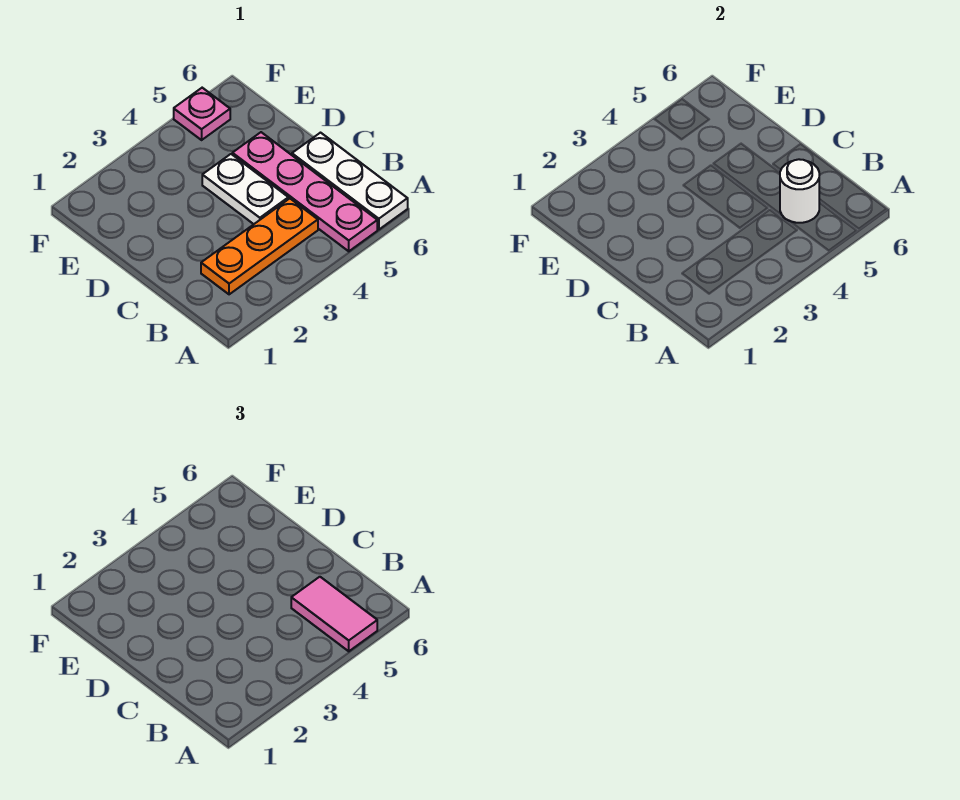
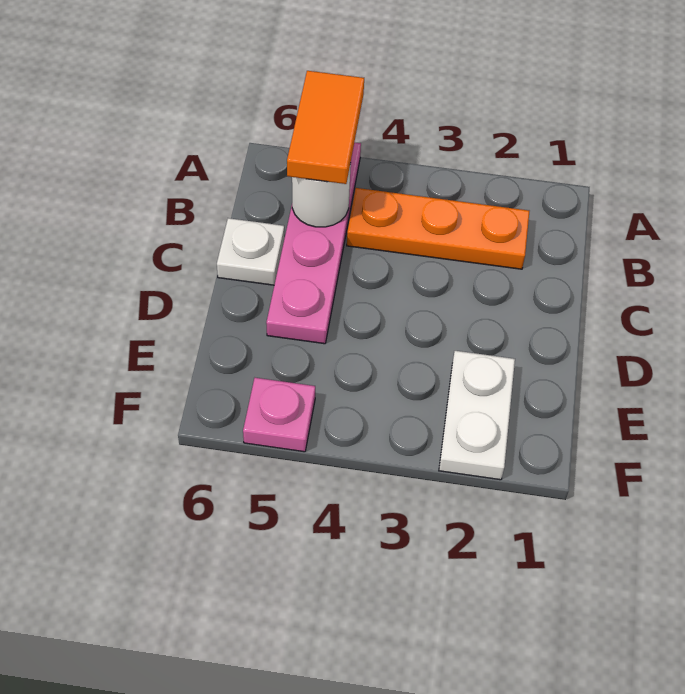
pink tile A5:B5 level 3 -> orange tile A5:B5 level 3
white plate A6:C6 level 1 -> white plate C6 level 1
white plate C4:D4 level 1 -> white plate E2:F2 level 1

